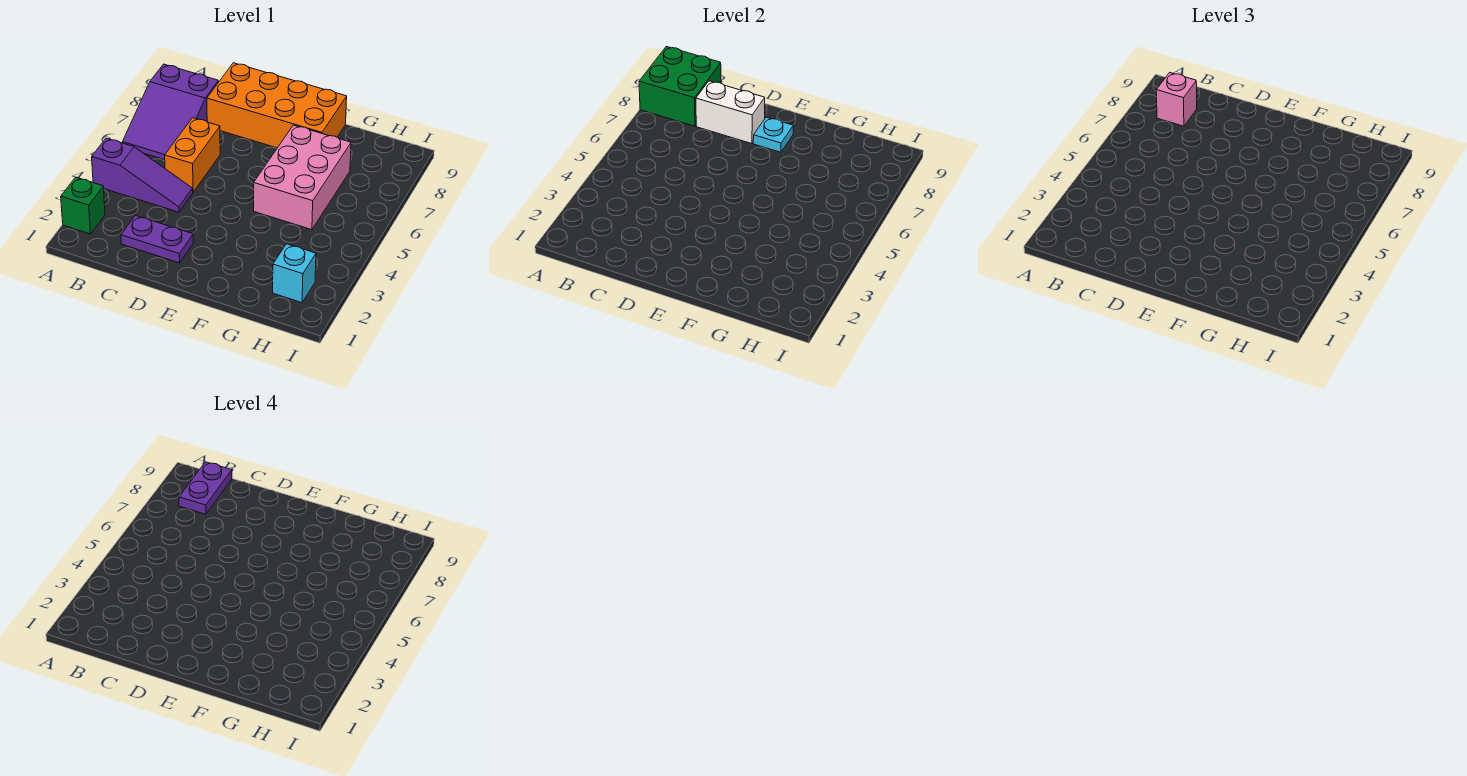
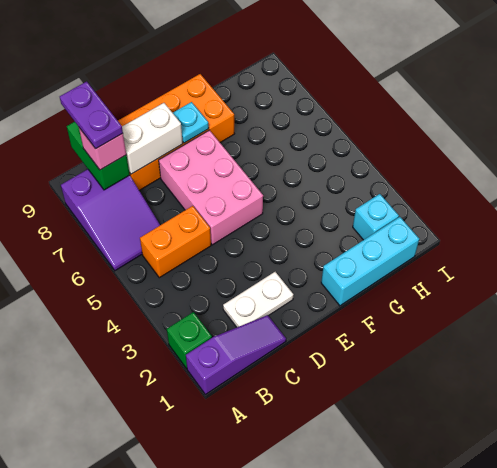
purple slope A4:C4 level 1 top A -> purple slope A1:C1 level 1 top A
green brick A8:B9 level 2 -> green brick B8:B9 level 2
purple plate C2:D2 level 1 -> white plate C2:D2 level 1
orange brick C5:C6 level 1 -> orange brick B5:C5 level 1
none -> cyan brick F1:H1 level 1
pink brick F5:G7 level 1 -> pink brick D5:E7 level 1

